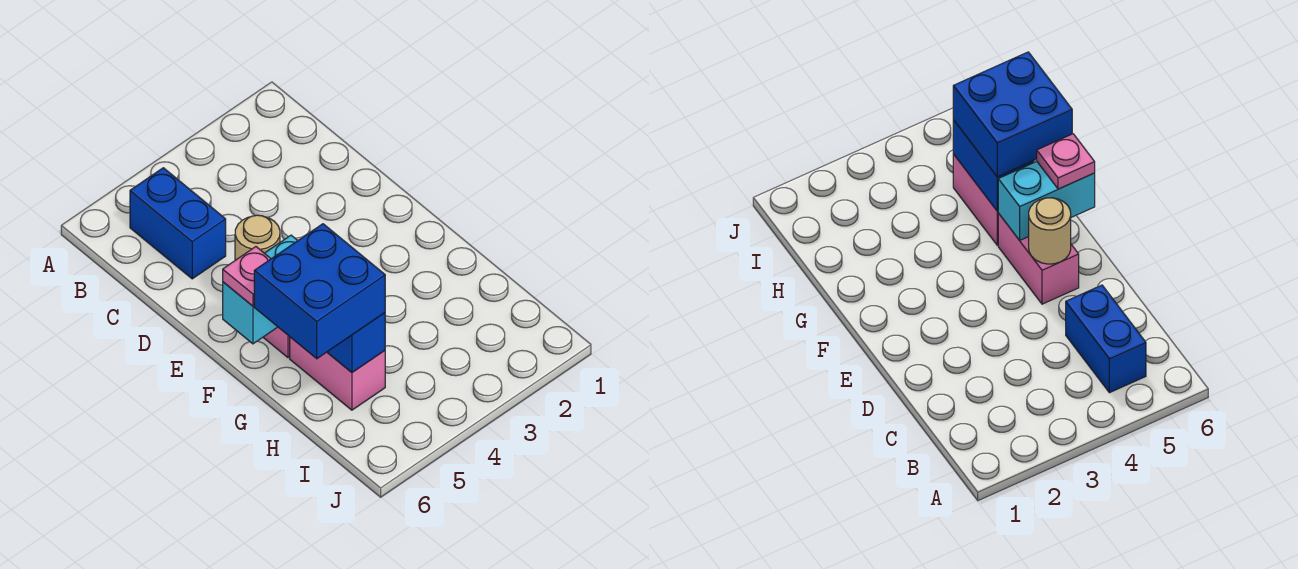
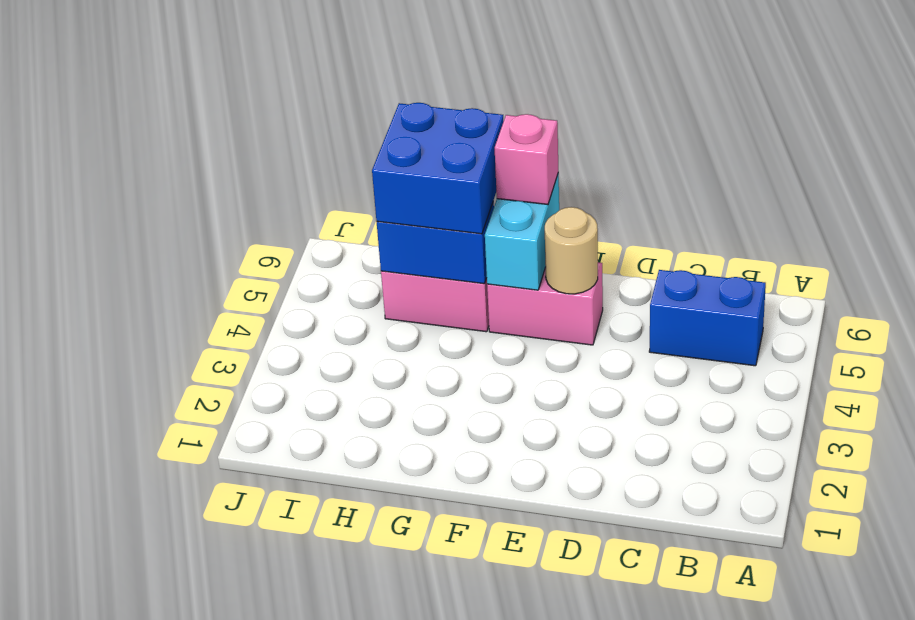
pink plate F6 level 3 -> pink brick F6 level 3

